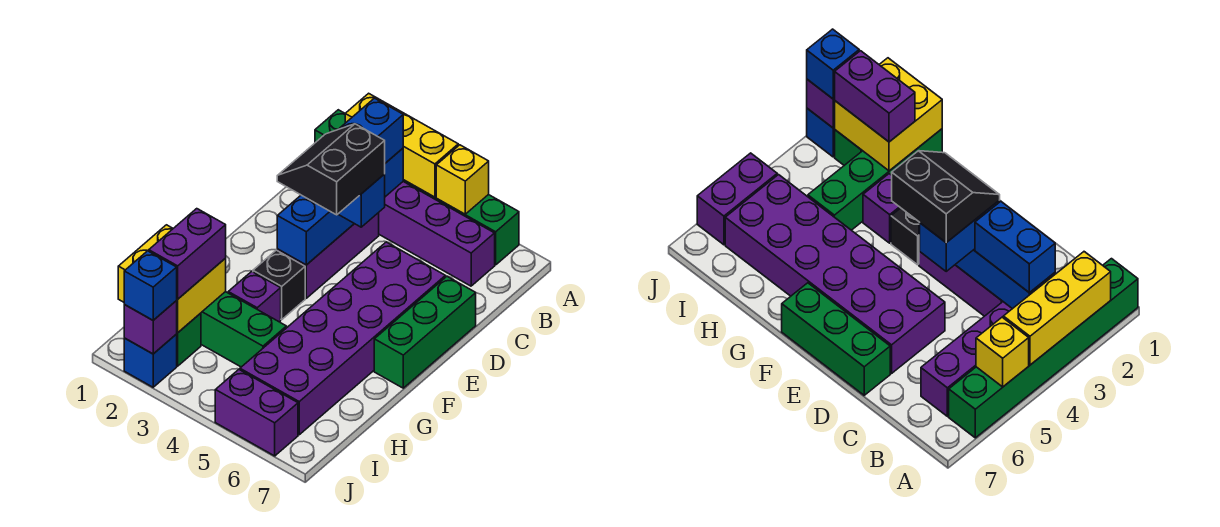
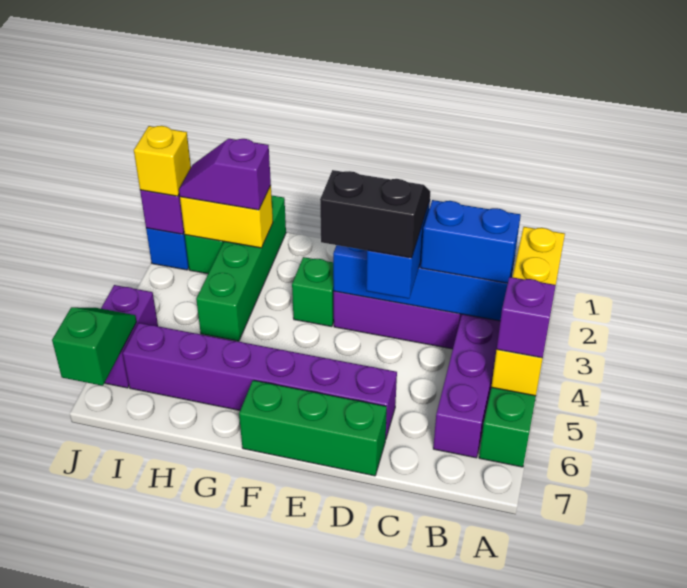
purple brick D5:I6 level 1 -> purple brick D6:I6 level 1
black brick F3 level 1 -> green brick F3 level 1
purple brick G3 level 1 -> purple brick A5 level 3
yellow brick H1:I2 level 2 -> yellow brick H2:I2 level 2
purple brick H2:I2 level 3 -> purple slope H2:I2 level 3 top H
blue brick J2 level 3 -> yellow brick J2 level 3
none -> green slope J6:J7 level 2 top 7

